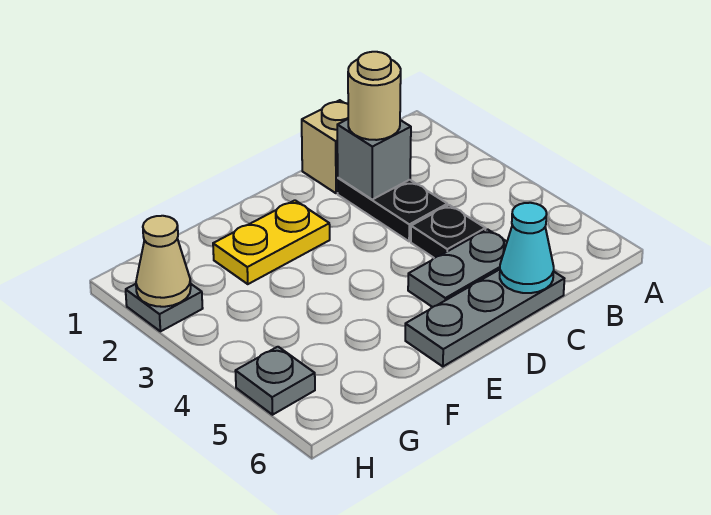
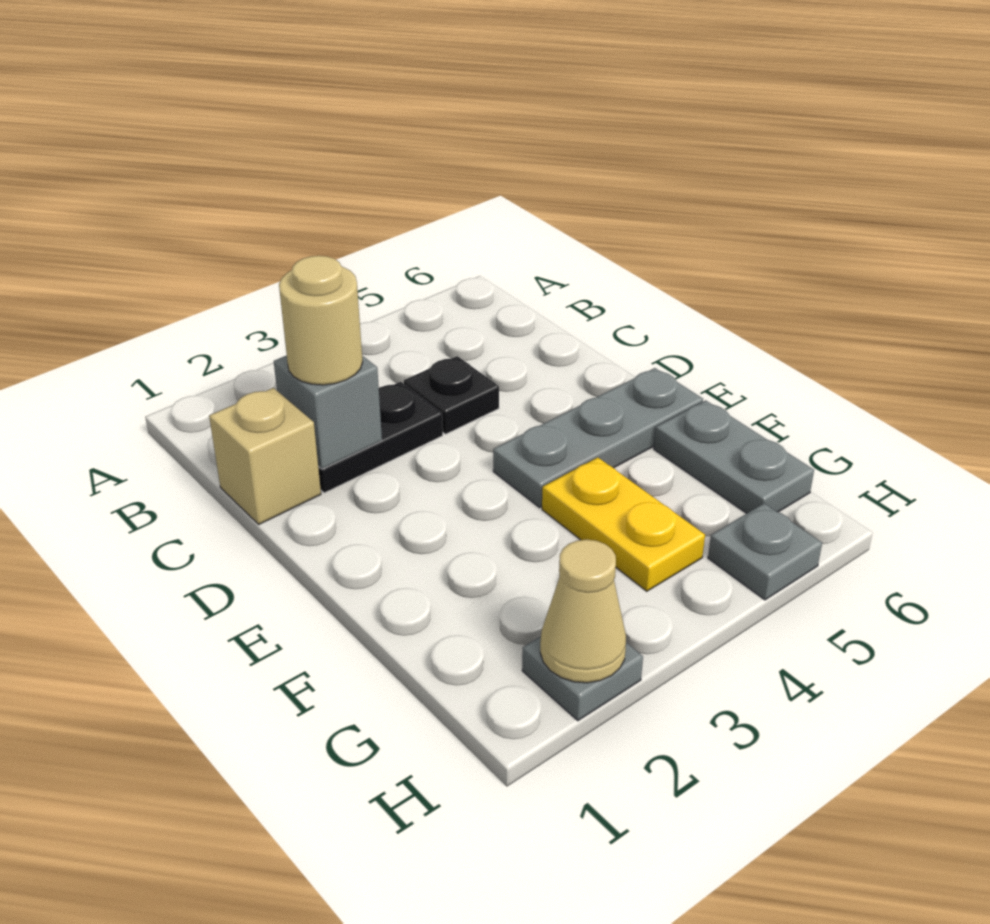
grey plate C5:D5 level 1 -> grey plate F6:G6 level 1
grey plate C6:E6 level 1 -> grey plate E4:E6 level 1
cyan cone C6 level 2 -> none
yellow plate E2:F2 level 1 -> yellow plate F4:G4 level 1

